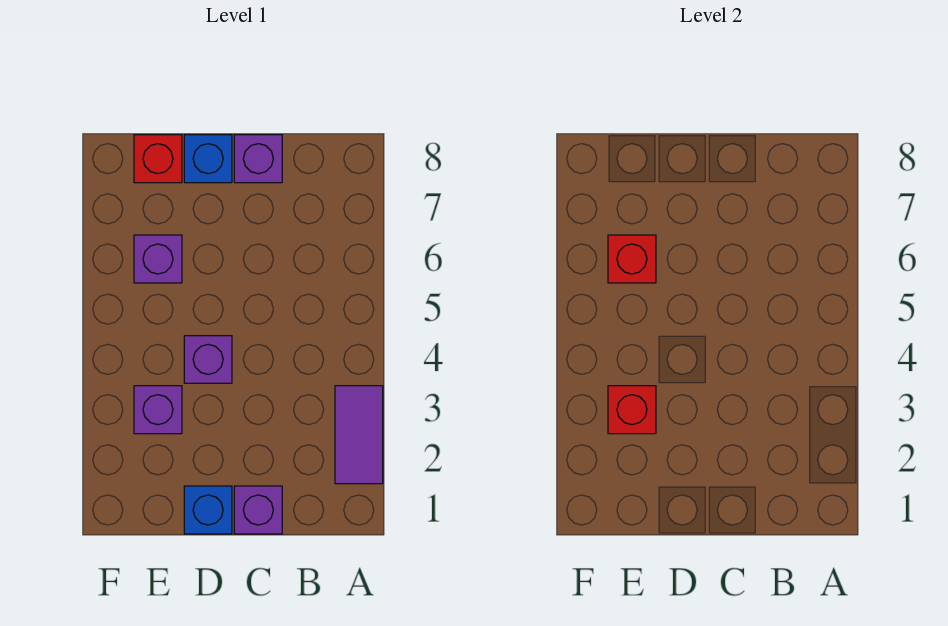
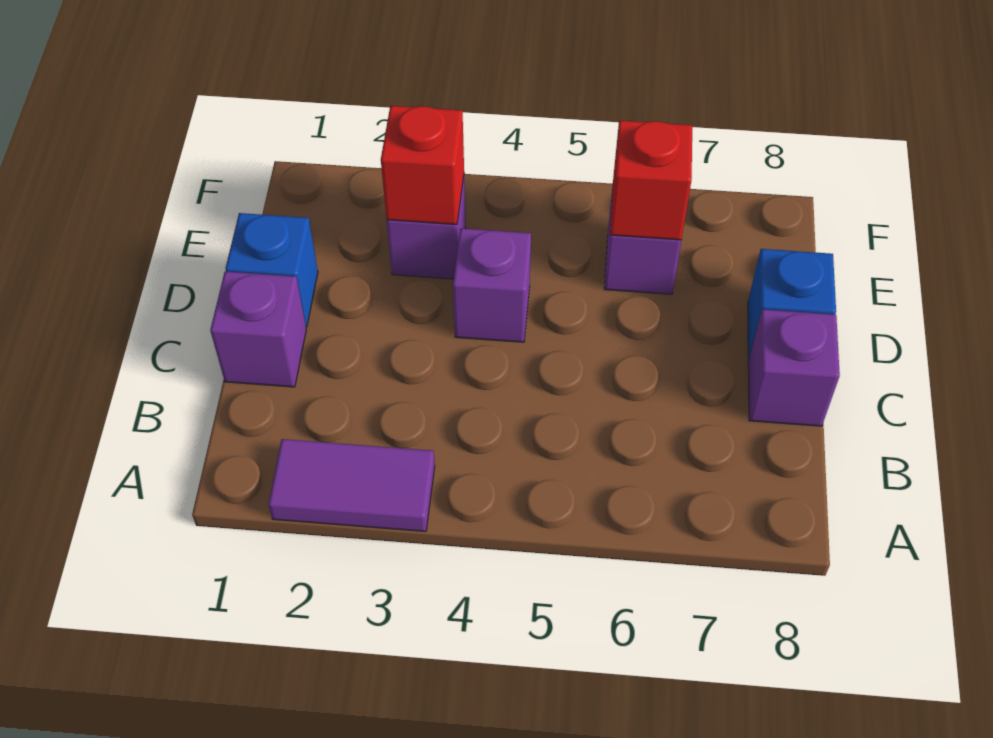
red brick E8 level 1 -> none

